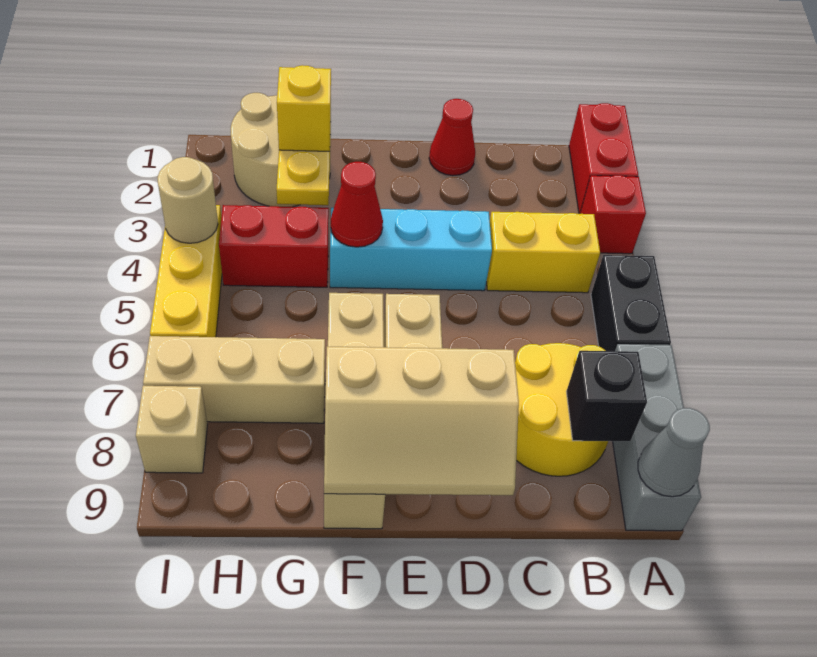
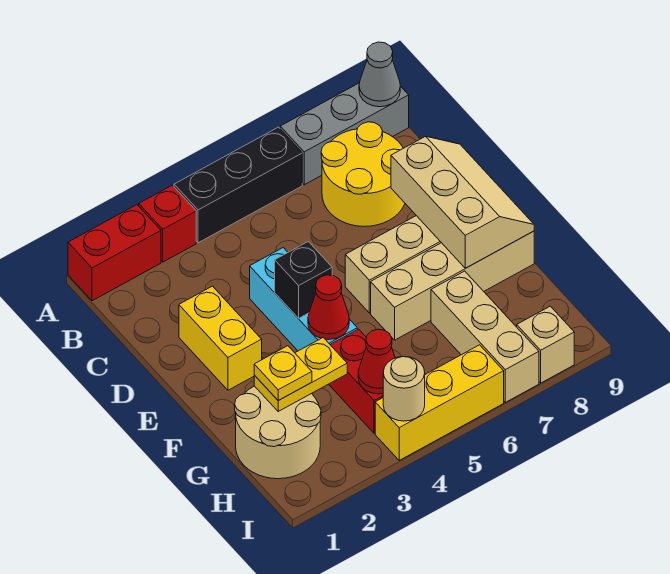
black brick A5:A6 level 1 -> black brick A4:A6 level 1
yellow brick B4:C4 level 1 -> yellow brick D2:E2 level 1
black brick B8 level 2 -> black brick E4 level 2
red cone D1 level 1 -> red cone H4 level 2
yellow brick G2 level 3 -> yellow plate G2 level 3

